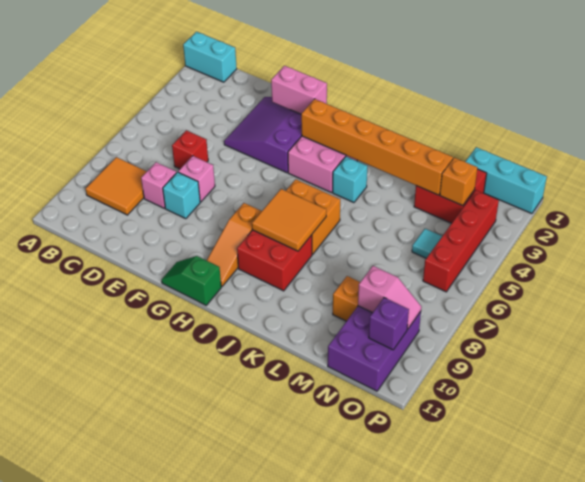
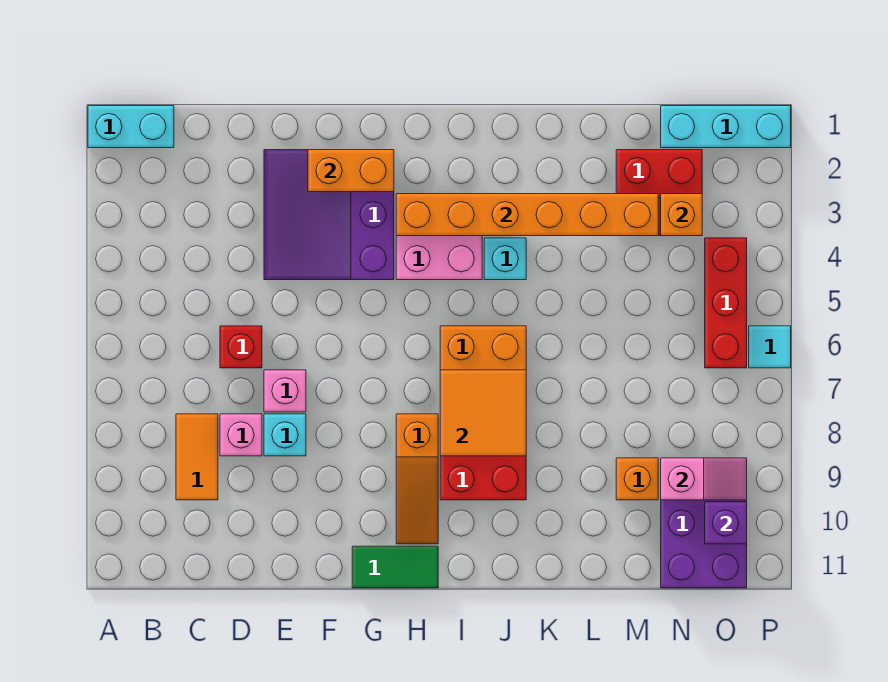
orange tile B8:C9 level 1 -> orange tile C8:C9 level 1
pink brick F2:G2 level 2 -> orange brick F2:G2 level 2
green slope G11:H11 level 1 top H -> green tile G11:H11 level 1
cyan tile N5 level 1 -> cyan tile P6 level 1
red brick O3:O6 level 1 -> red brick O4:O6 level 1

